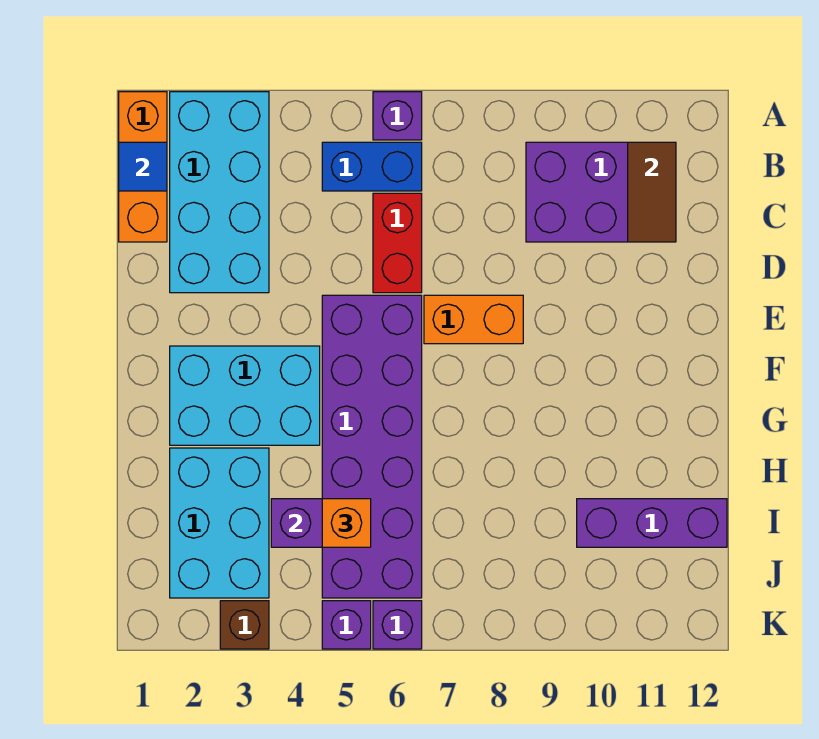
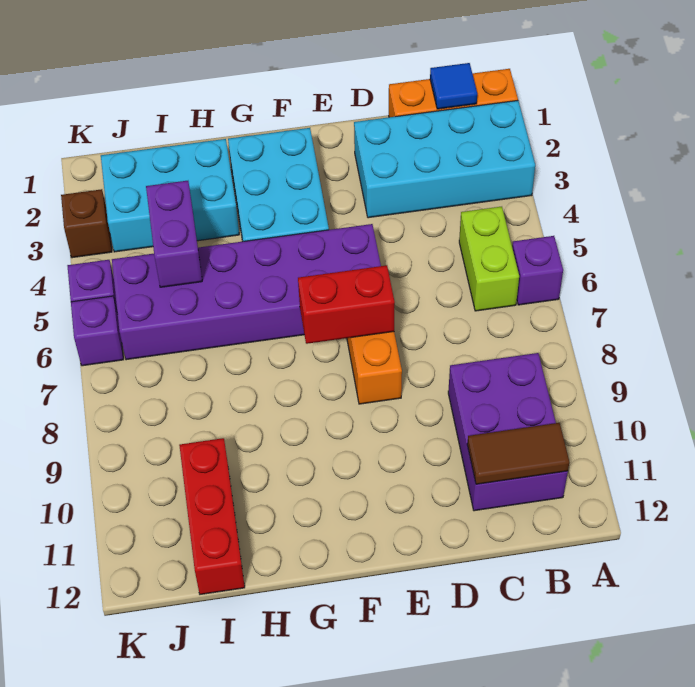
blue brick B5:B6 level 1 -> lime brick B5:B6 level 1
red brick C6:D6 level 1 -> red brick E7:F7 level 2
orange brick I5 level 3 -> none
purple brick I10:I12 level 1 -> red brick I10:I12 level 1

